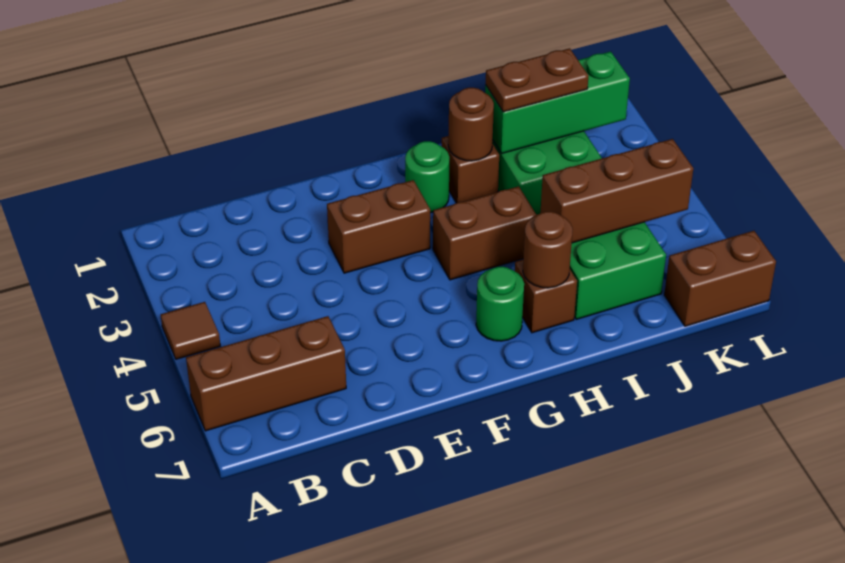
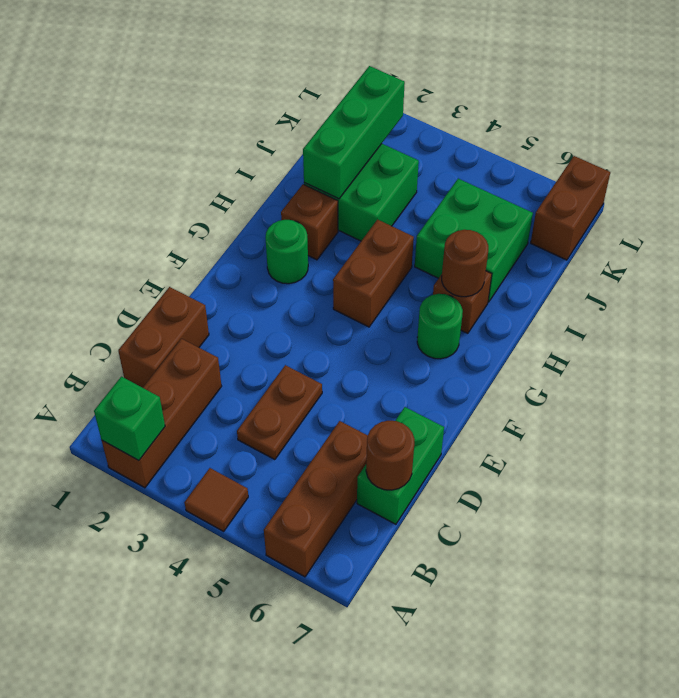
none -> green brick A2 level 2
none -> green brick C7:D7 level 1
brown brick E3:F3 level 1 -> brown brick C1:D1 level 1
brown round brick H2 level 2 -> brown round brick C7 level 2
brown plate I2:J2 level 3 -> brown plate C4:D4 level 1
brown brick I5:K5 level 2 -> brown brick A2:C2 level 1

